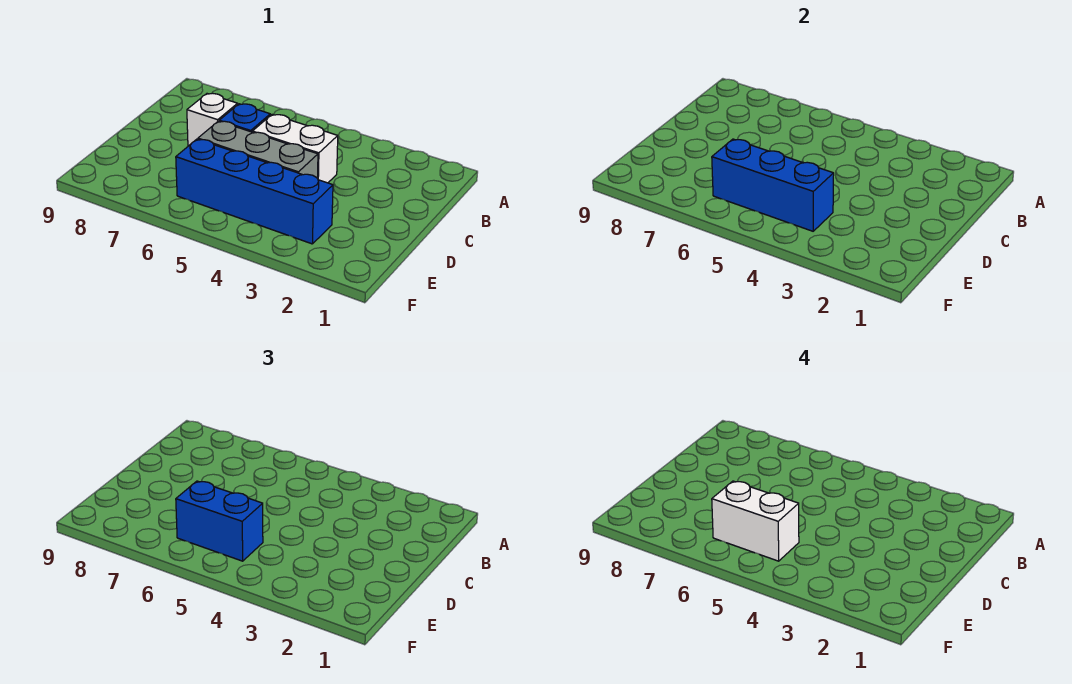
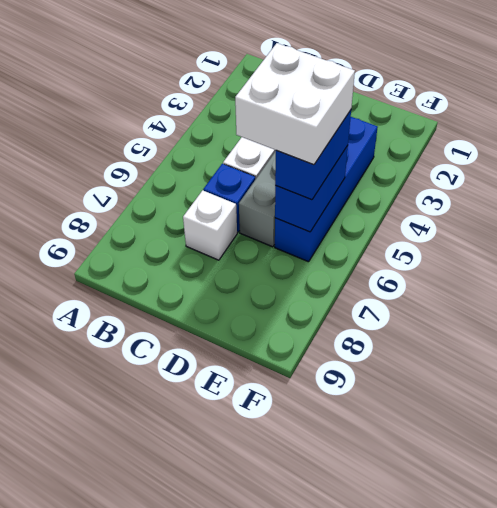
blue brick E4:E6 level 2 -> blue brick E5:E6 level 2
white brick E5:E6 level 4 -> white brick D5:E6 level 4

